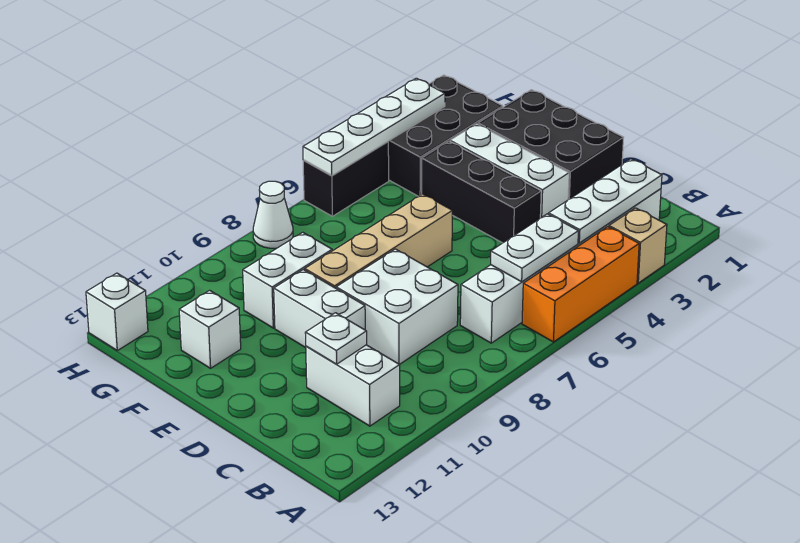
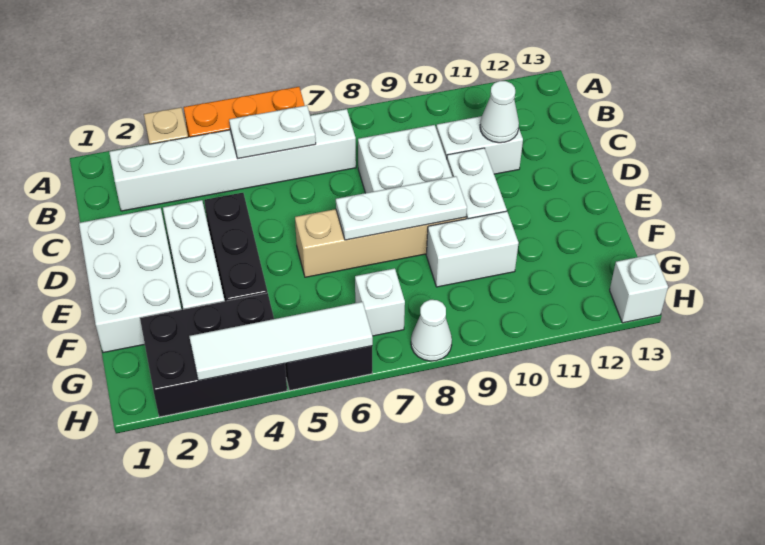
white plate B2:B4 level 2 -> white plate E7:E9 level 2
white brick B11:C11 level 1 -> white brick C10:C11 level 1
white plate C11 level 2 -> white cone C11 level 2
black brick D1:F2 level 1 -> white brick D1:F2 level 1
white brick F12 level 1 -> white brick G7 level 1
white plate H3:H6 level 2 -> white tile H3:H6 level 2

